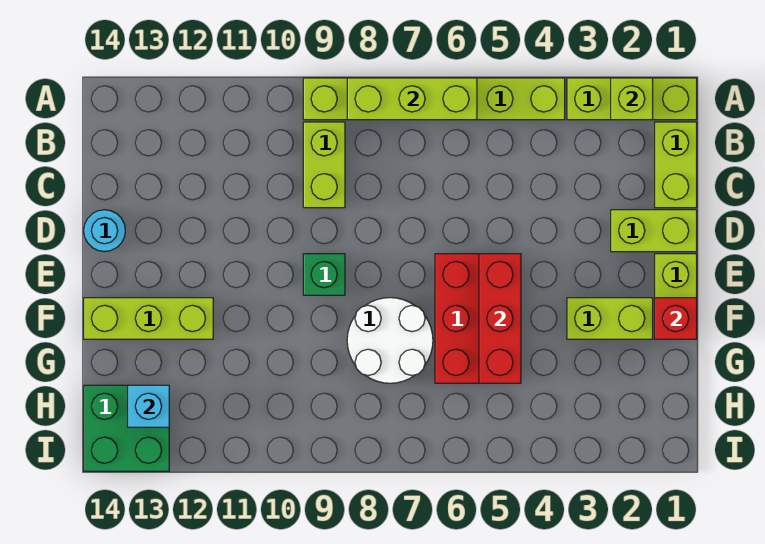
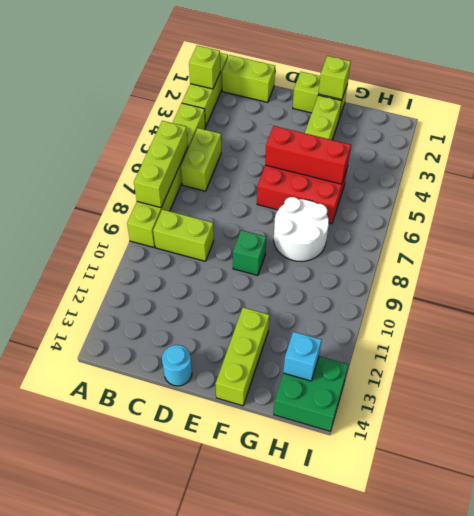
lime brick D1:D2 level 1 -> lime brick B5:B6 level 1
red brick F1 level 2 -> lime brick F1 level 2

